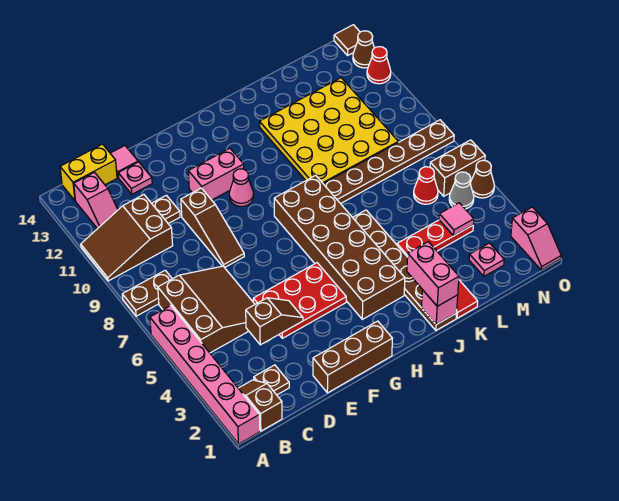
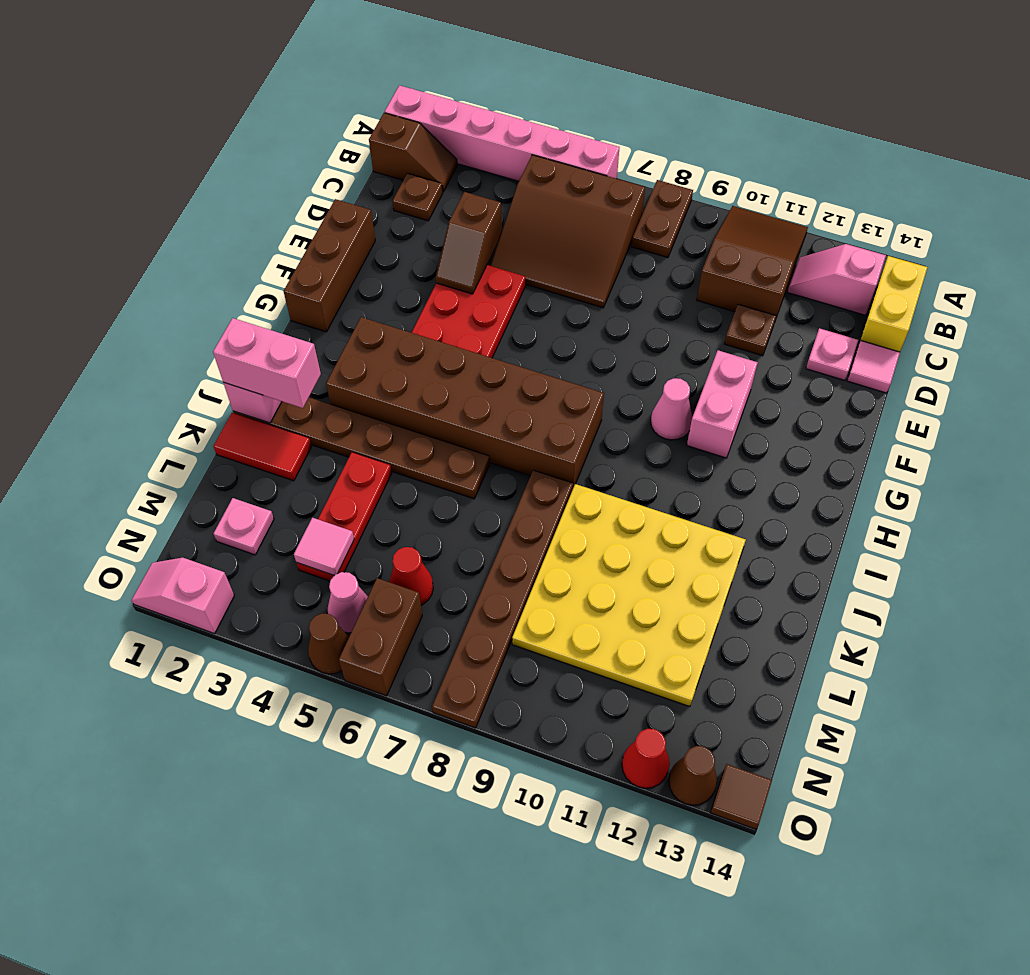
brown slope E8:E10 level 1 top 10 -> none
grey cone N5 level 1 -> pink cone N5 level 1

